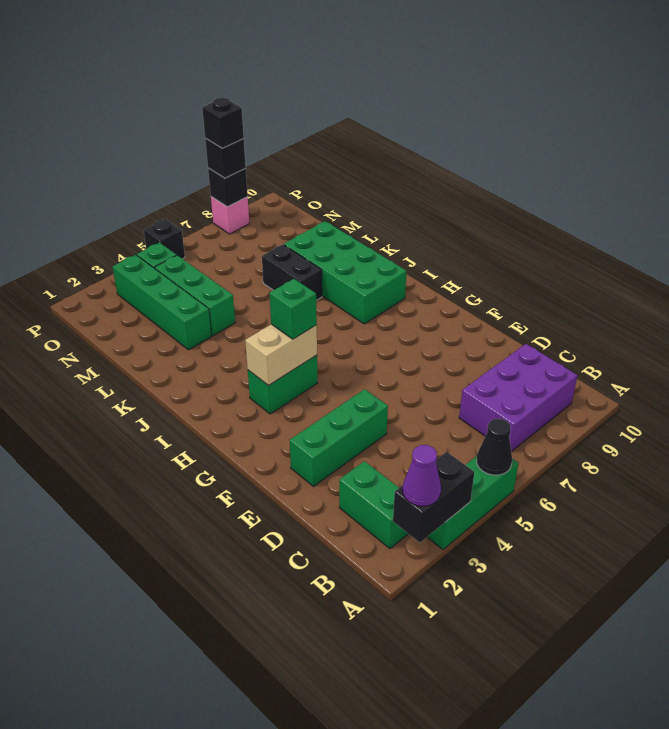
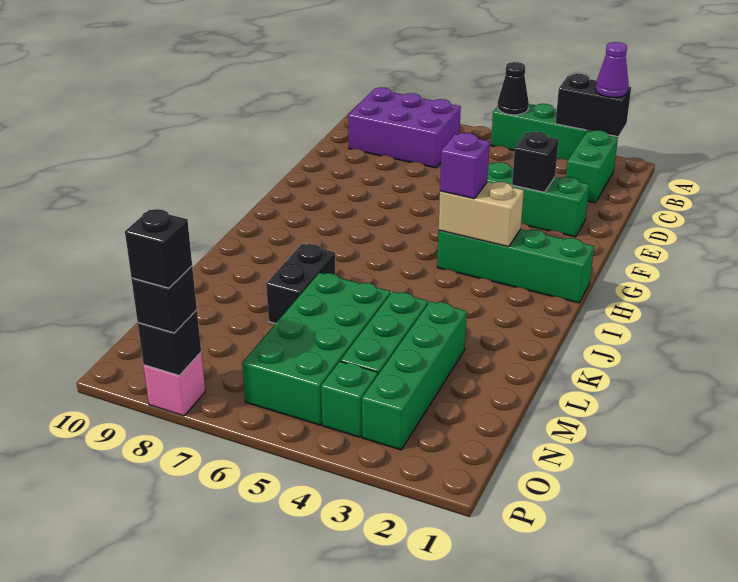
green brick H3:H4 level 1 -> green brick H1:H4 level 1
green brick H4 level 3 -> purple brick H4 level 3
green brick I8:L9 level 1 -> green brick L5:O6 level 1
black brick P5 level 1 -> black brick E3 level 2

